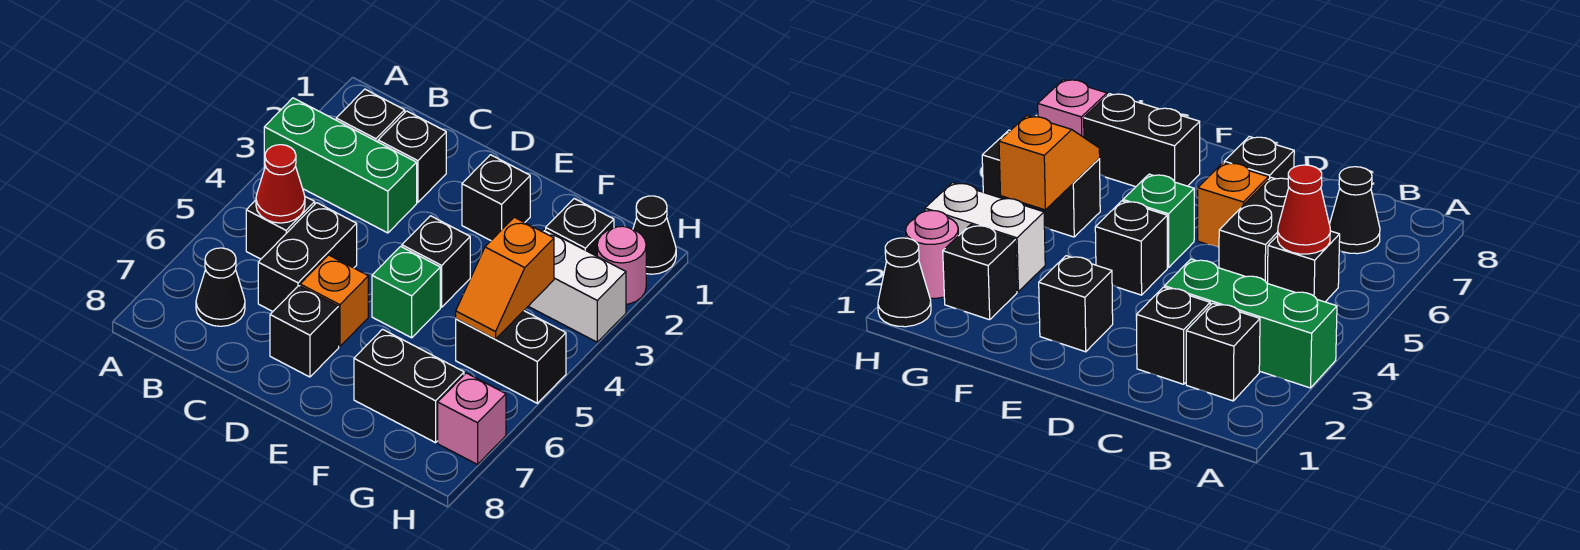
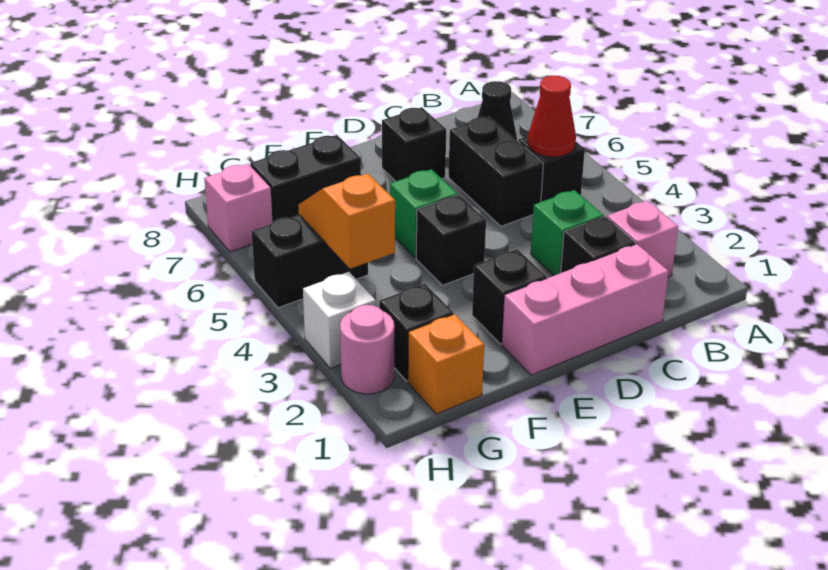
green brick A3:C3 level 1 -> green brick C3 level 1
black brick B2 level 1 -> pink brick B2 level 1
none -> pink brick C1:E1 level 1
orange brick D6 level 1 -> orange brick G1 level 1
white brick G3:H3 level 1 -> white brick H3 level 1
black cone H1 level 1 -> none

